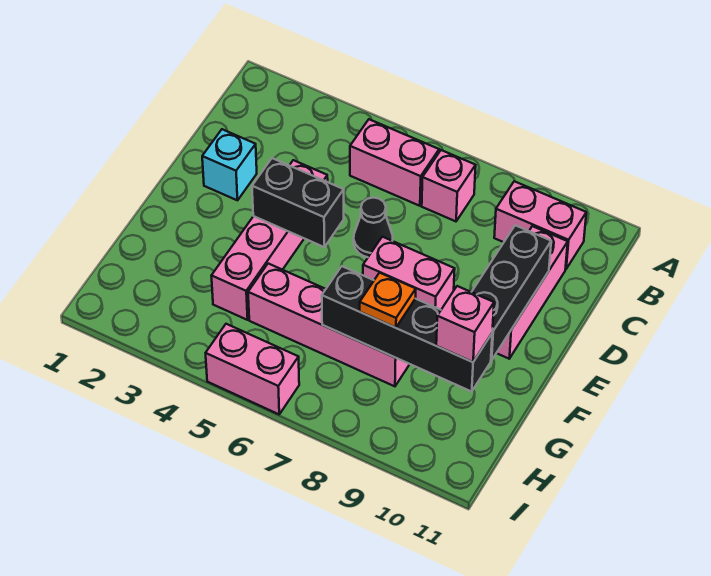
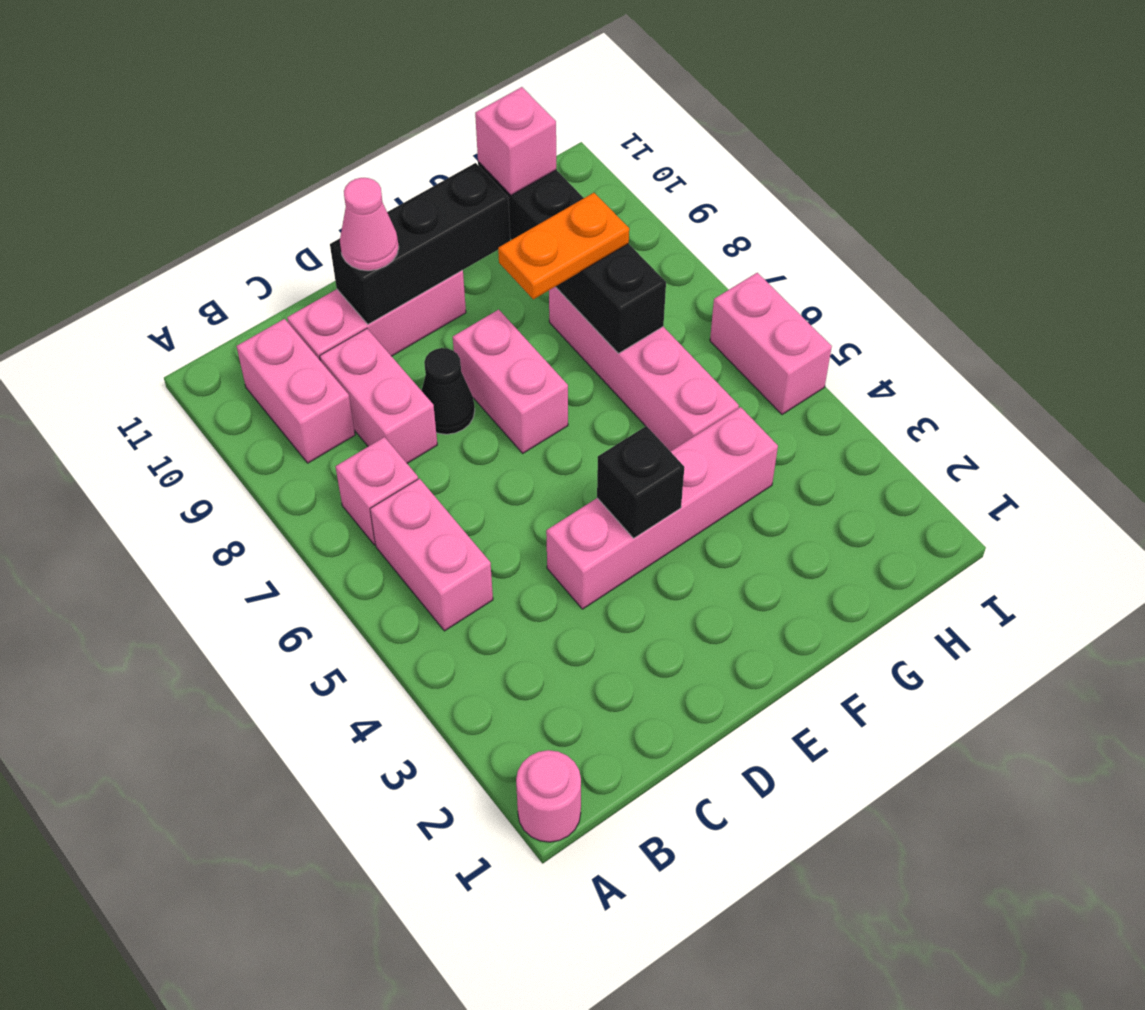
none -> pink round brick A1 level 1
none -> pink brick C8:C9 level 1
cyan brick D2 level 1 -> none
black cone D6 level 1 -> black cone D8 level 1
none -> pink cone D10 level 3
black brick E4:E5 level 2 -> black brick E4 level 2
orange plate G8 level 3 -> orange plate F8:G8 level 3

